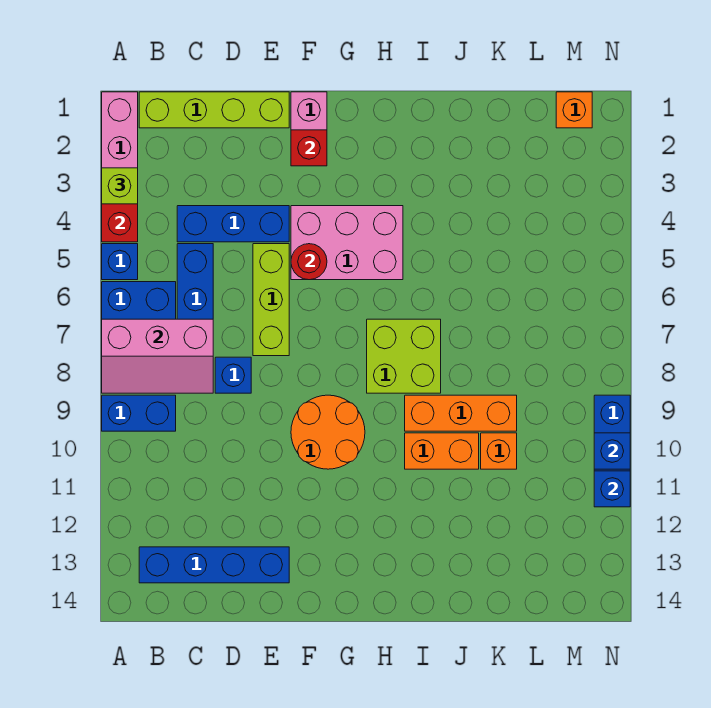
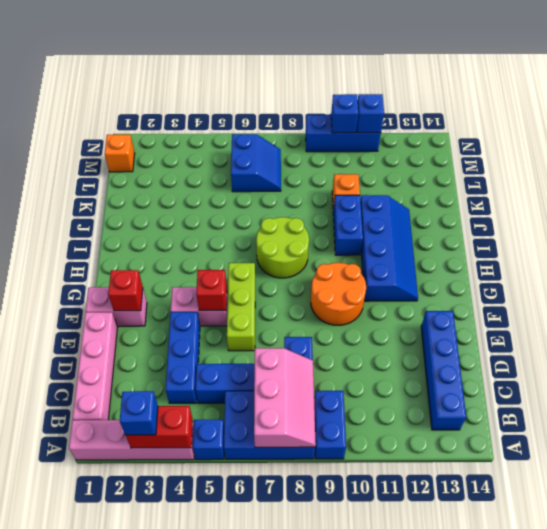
lime brick A3 level 3 -> blue brick A3 level 3
lime brick B1:E1 level 1 -> pink brick B1:E1 level 1
lime brick E5:E7 level 1 -> lime brick E6:G6 level 1
pink brick F4:H5 level 1 -> pink brick F4:F5 level 1
red round brick F5 level 2 -> red brick F5 level 2
none -> blue slope G11:J12 level 1 top 11
lime brick H7:I8 level 1 -> lime round brick H7:I8 level 1
orange brick I9:K9 level 1 -> none
orange brick I10:J10 level 1 -> blue brick I10:J10 level 1
none -> blue slope L6:M7 level 1 top 6

